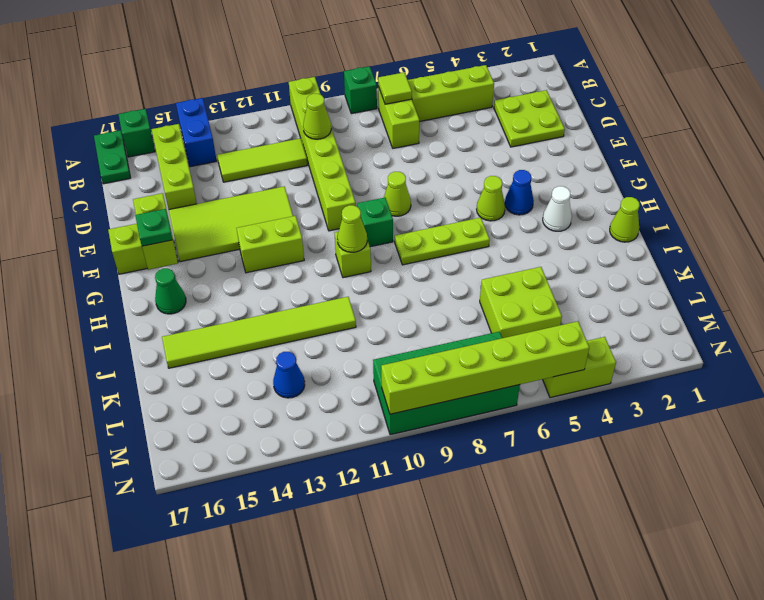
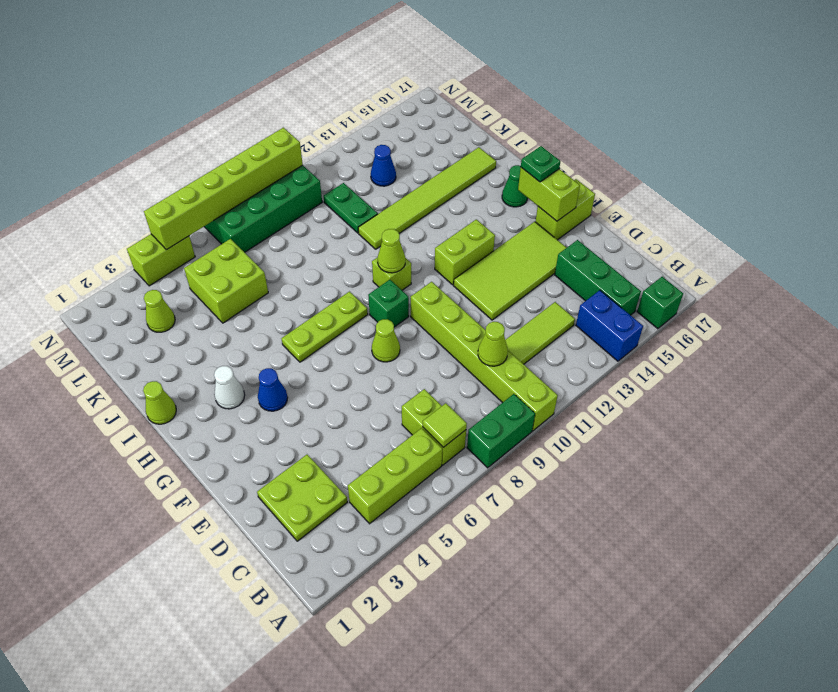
green brick A8 level 1 -> green brick A8:A9 level 1
green plate A17:B17 level 1 -> green plate K11:L11 level 1
lime brick B15:D15 level 1 -> green brick B15:D15 level 1
lime cone G5 level 1 -> lime cone L3 level 1

